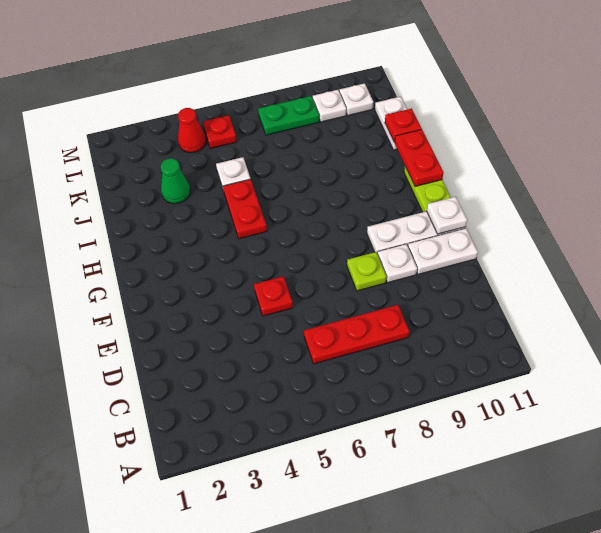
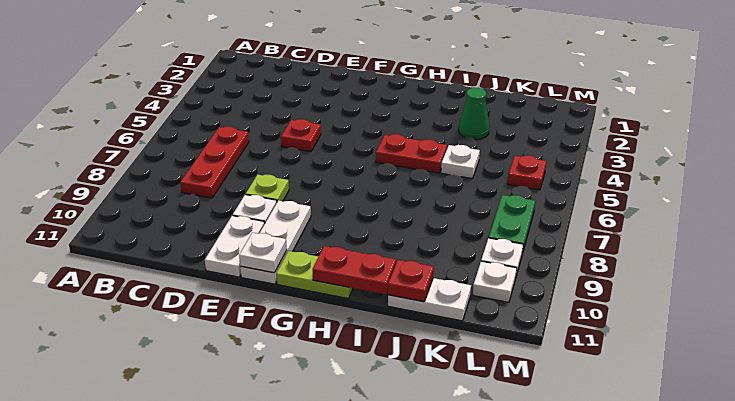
red cone L4 level 1 -> none

